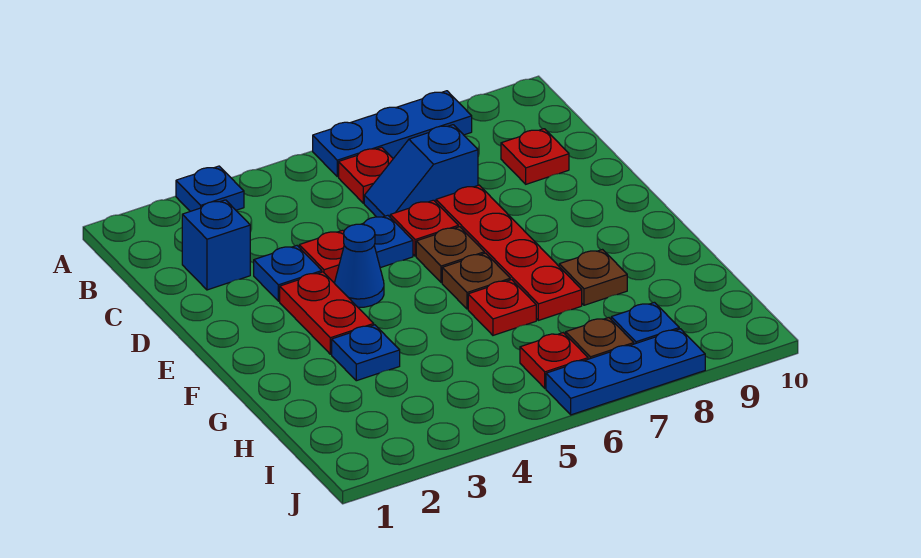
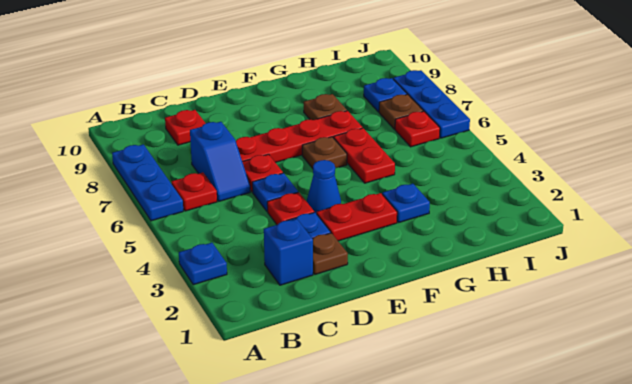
brown plate E6 level 1 -> brown plate D2 level 1
red plate G6 level 1 -> red plate G5:G6 level 1

